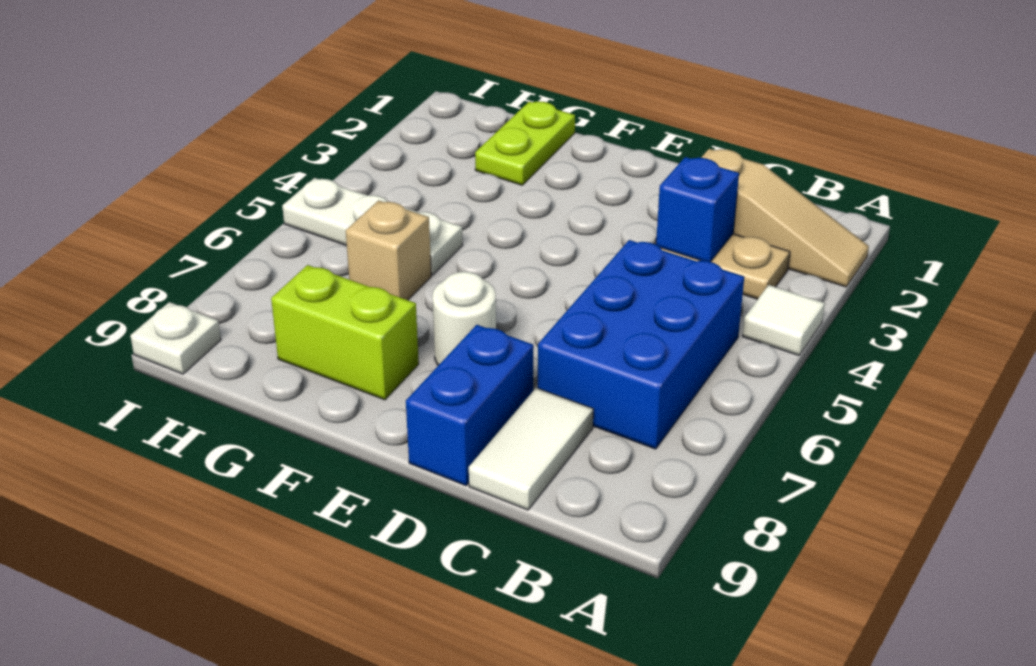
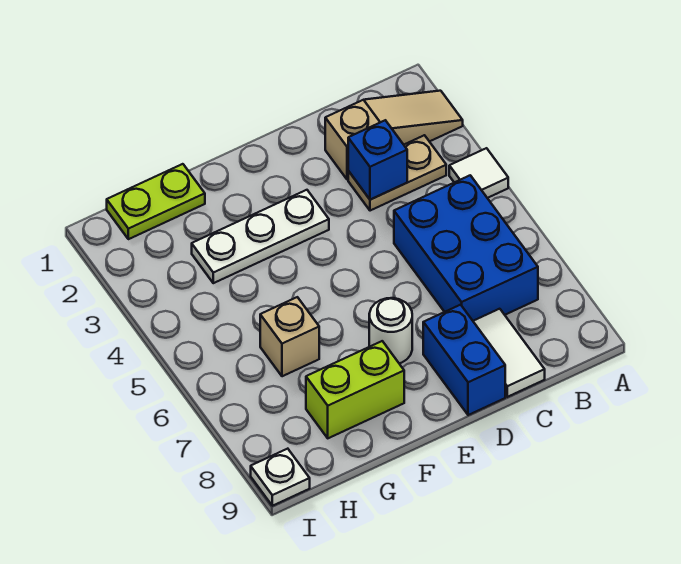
lime plate G1:G2 level 1 -> lime plate G1:H1 level 1
white plate G5:I5 level 1 -> white plate E3:G3 level 1

